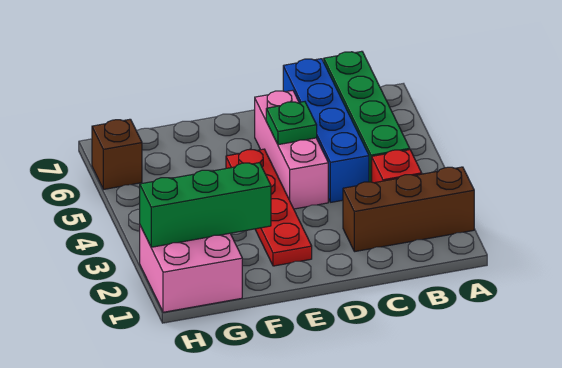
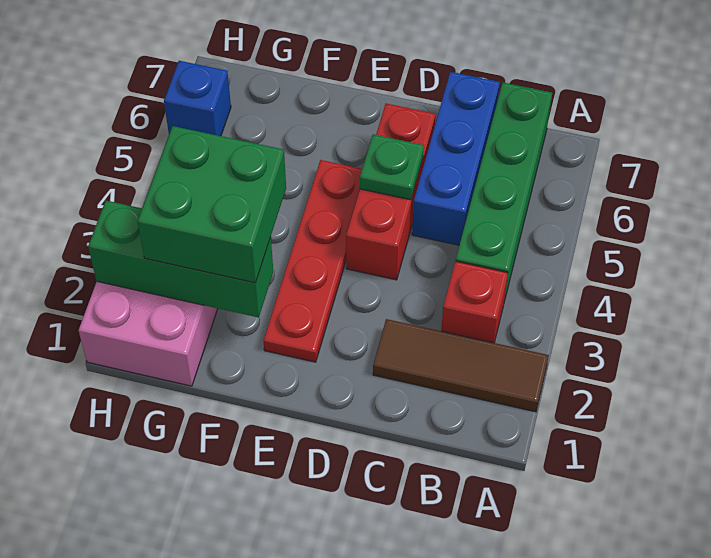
brown brick A2:C2 level 1 -> brown tile A2:C2 level 1
blue brick C4:C7 level 1 -> blue brick C5:C7 level 1
pink brick D4:D6 level 1 -> red brick D4:D6 level 1
none -> green brick F2:G3 level 3
brown brick H6 level 1 -> blue brick H6 level 1

